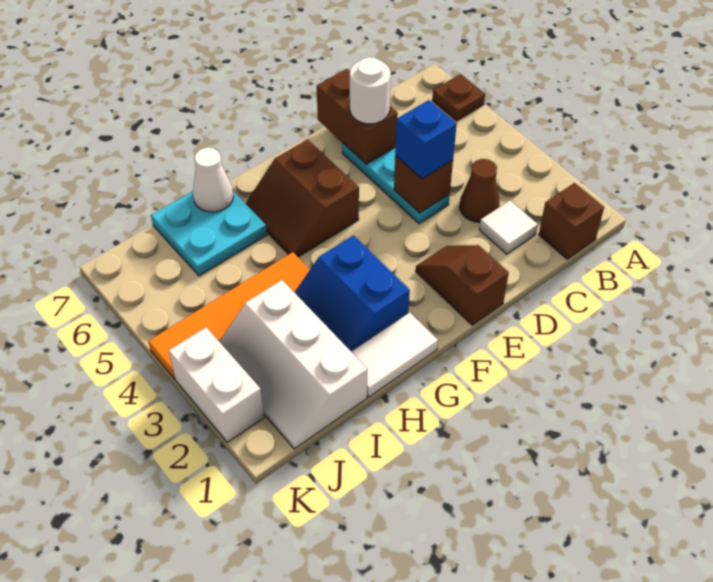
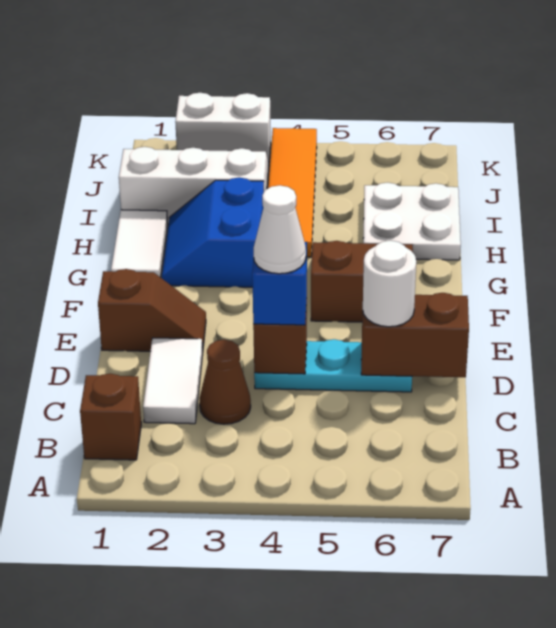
brown plate A6 level 1 -> none
white tile C2 level 1 -> white tile C2:D2 level 1
blue slope G2:H3 level 1 top G -> blue slope G2:H3 level 1 top 3
cyan plate H6:I7 level 1 -> white plate H6:I7 level 1
white cone H7 level 2 -> white cone D4 level 4

